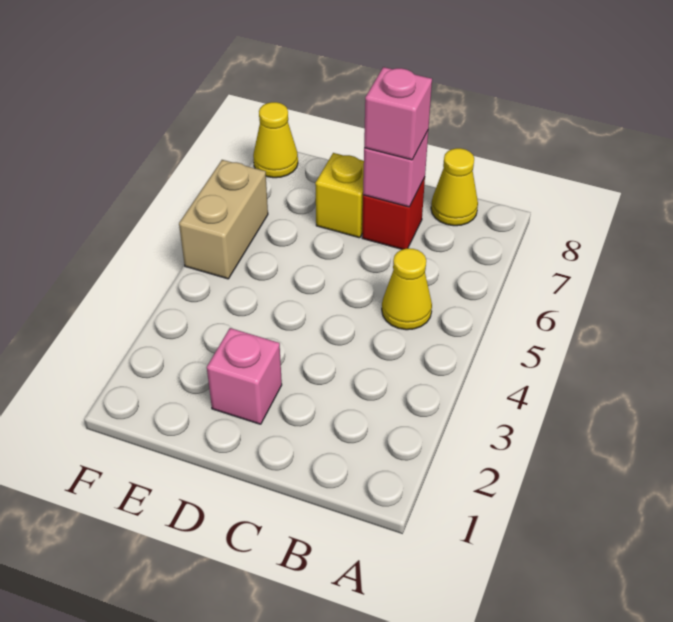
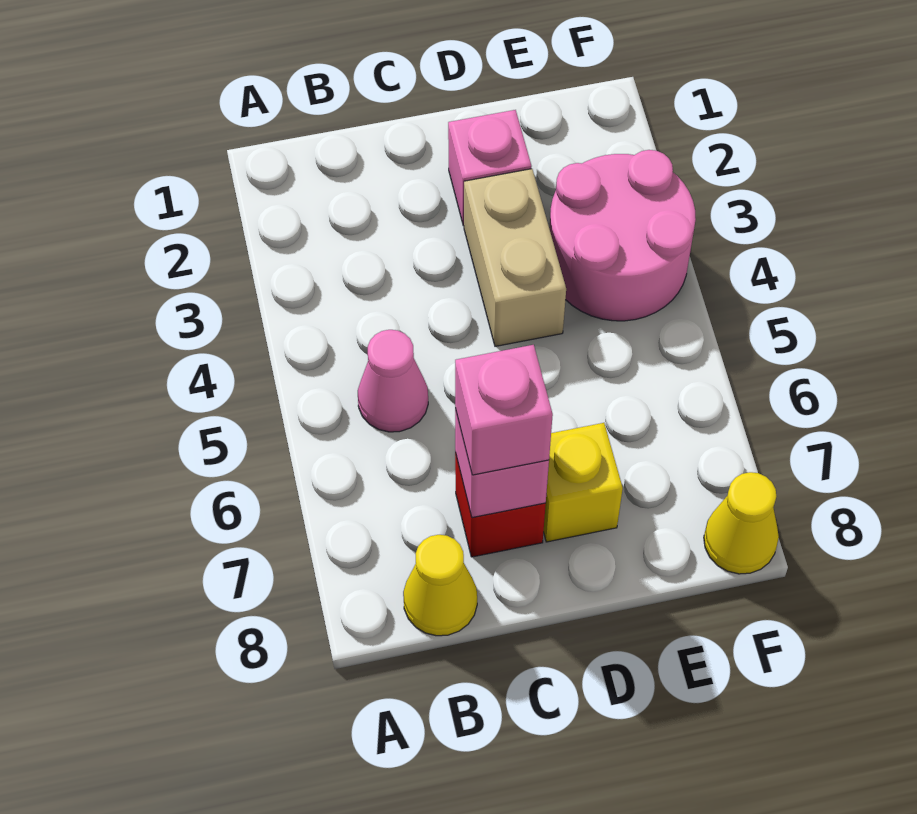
yellow cone B5 level 1 -> pink cone B5 level 1
none -> pink round brick E3:F4 level 1
tan brick F5:F6 level 1 -> tan brick D3:D4 level 1

